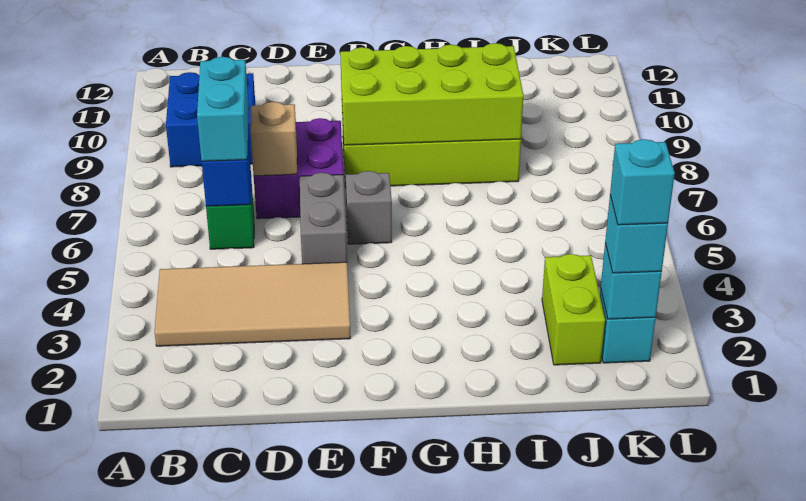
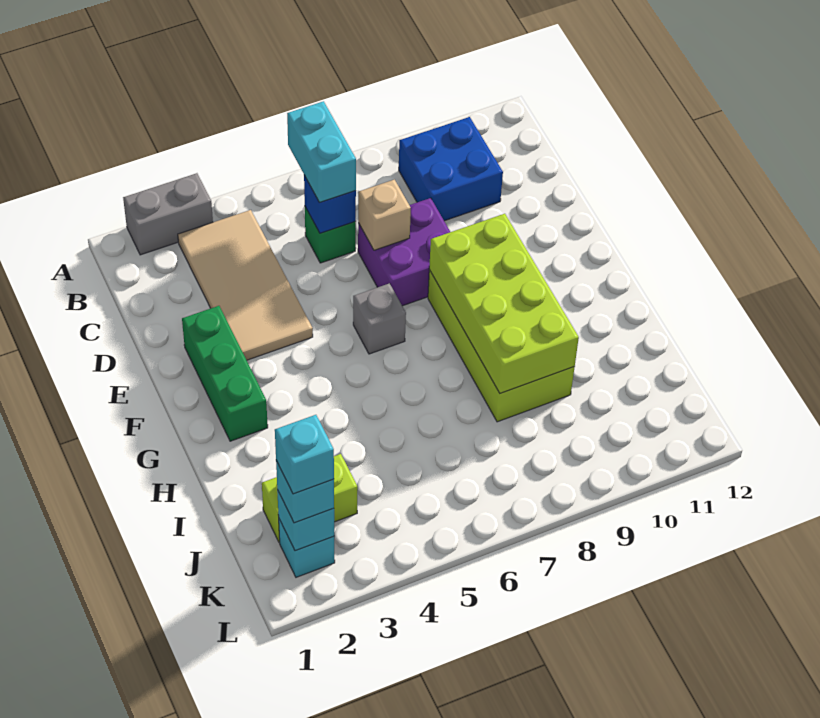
cyan brick C6:C7 level 3 -> cyan brick B6:C6 level 3
none -> green brick E2:G2 level 1
grey brick E5:E6 level 1 -> grey brick A2:A3 level 1

